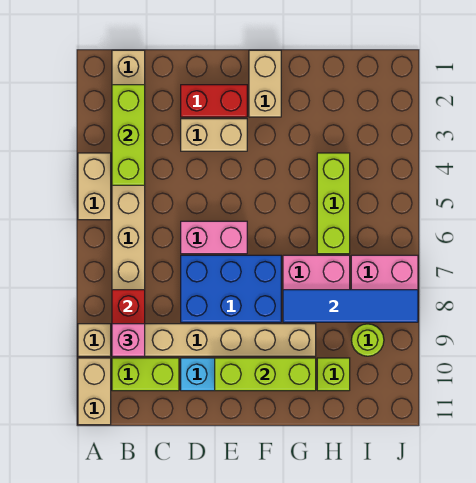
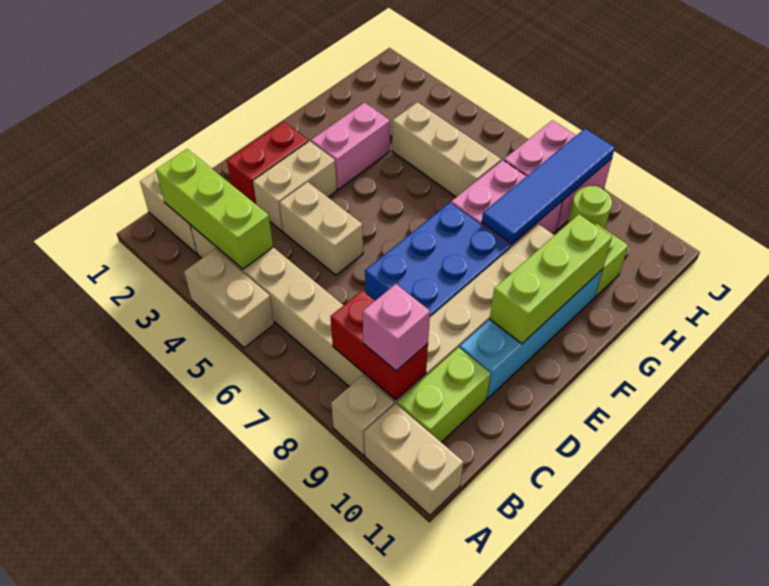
pink brick D6:E6 level 1 -> pink brick F3:G3 level 1
tan brick F1:F2 level 1 -> tan brick D4:D5 level 1
lime brick H4:H6 level 1 -> tan brick H4:H6 level 1

